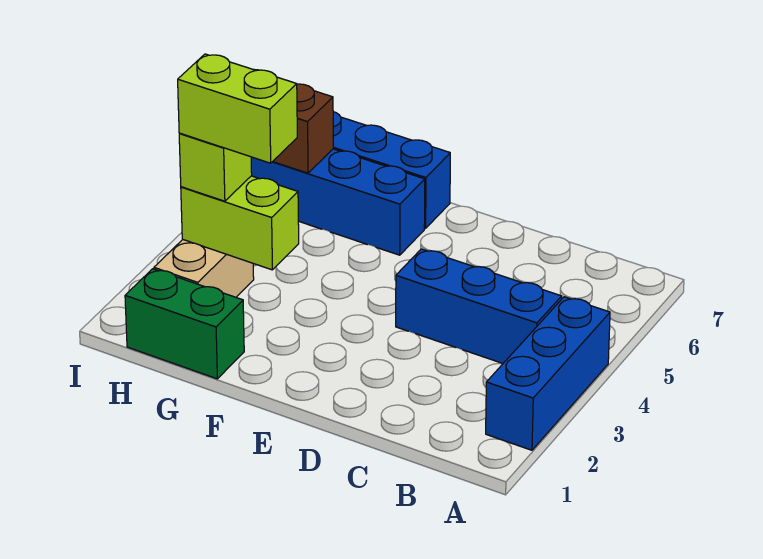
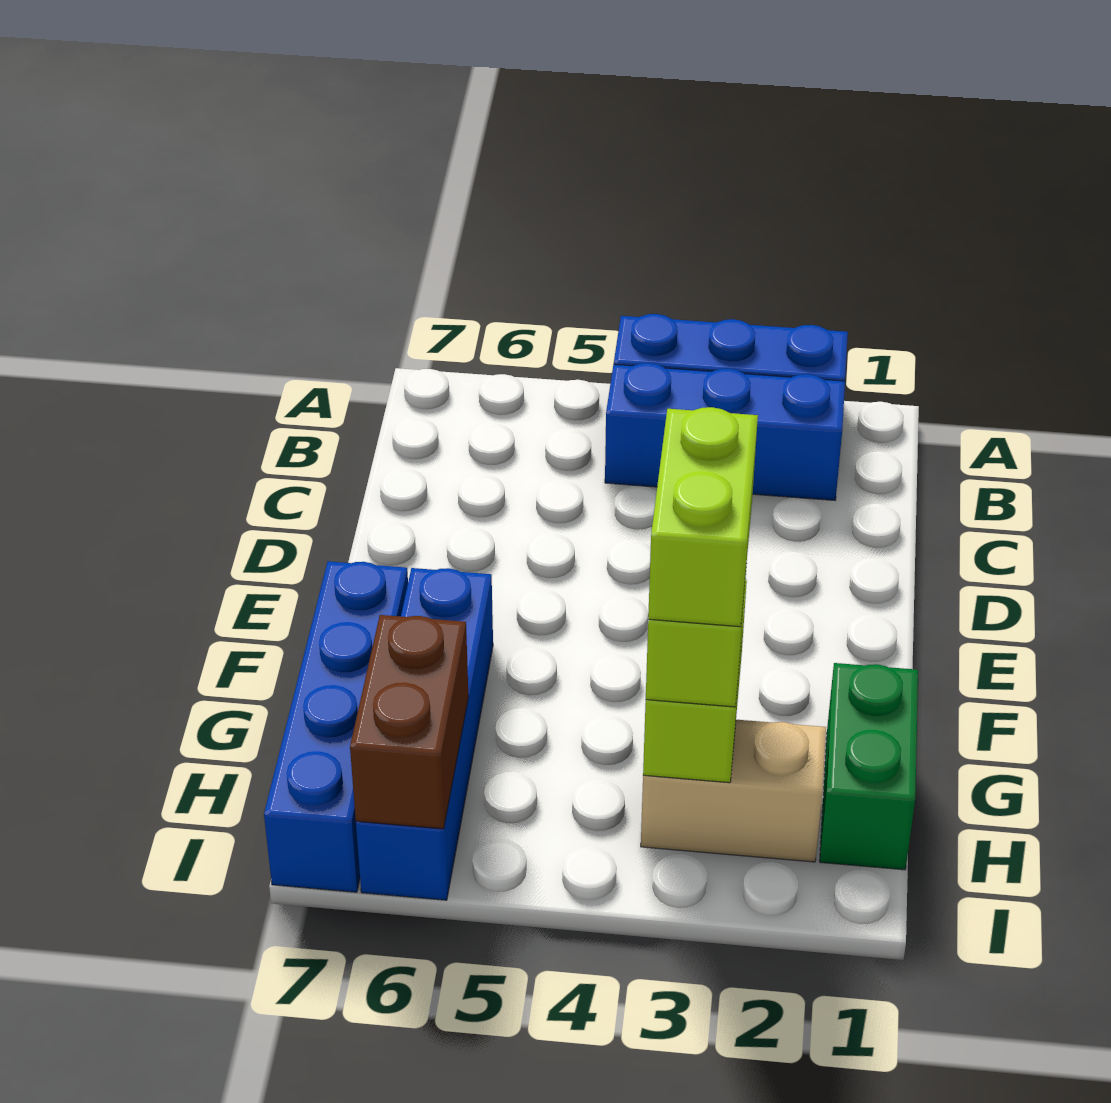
blue brick B4:D4 level 1 -> blue brick B2:B4 level 1

